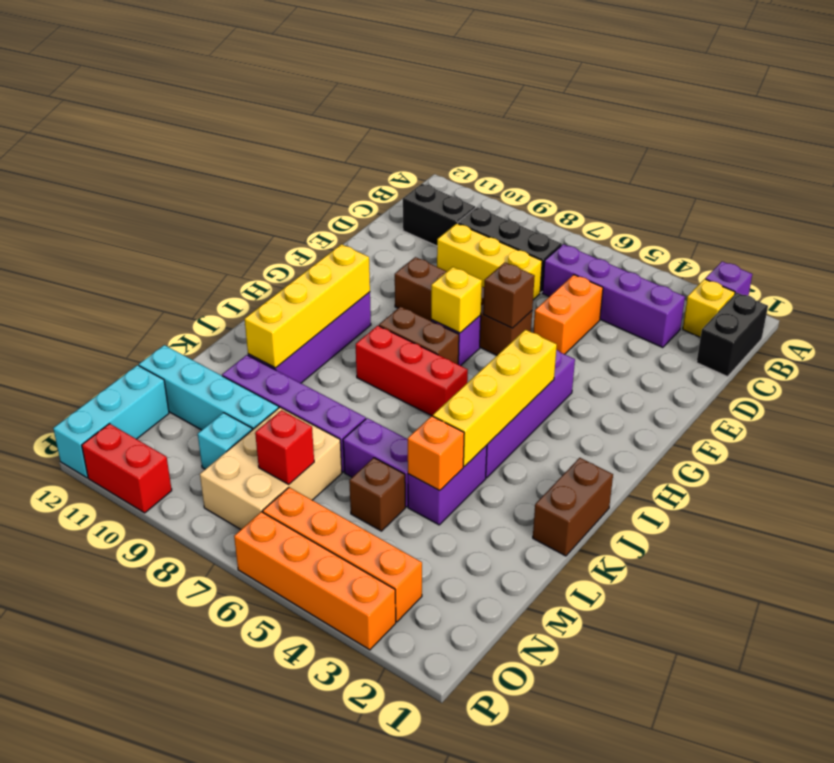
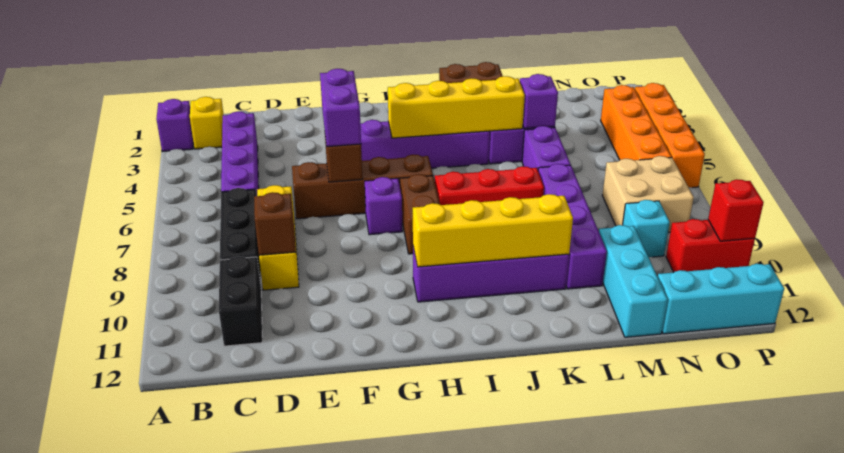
black brick B1:C1 level 1 -> none
orange brick D5:E5 level 1 -> none
none -> purple brick F5:F6 level 3
brown brick F6:F9 level 1 -> brown brick E6:H6 level 1
yellow brick G7 level 2 -> none
red brick I6:I8 level 1 -> red brick I7:K7 level 1
orange brick L4 level 2 -> purple brick L4 level 2
brown brick M5 level 1 -> brown brick D9 level 2
tan brick M7:O8 level 1 -> tan brick N7:O8 level 1
cyan brick M9:M12 level 1 -> cyan brick M10:M12 level 1
red brick N7 level 2 -> red brick P10 level 2
red brick P10:P11 level 1 -> red brick O10:P10 level 1

